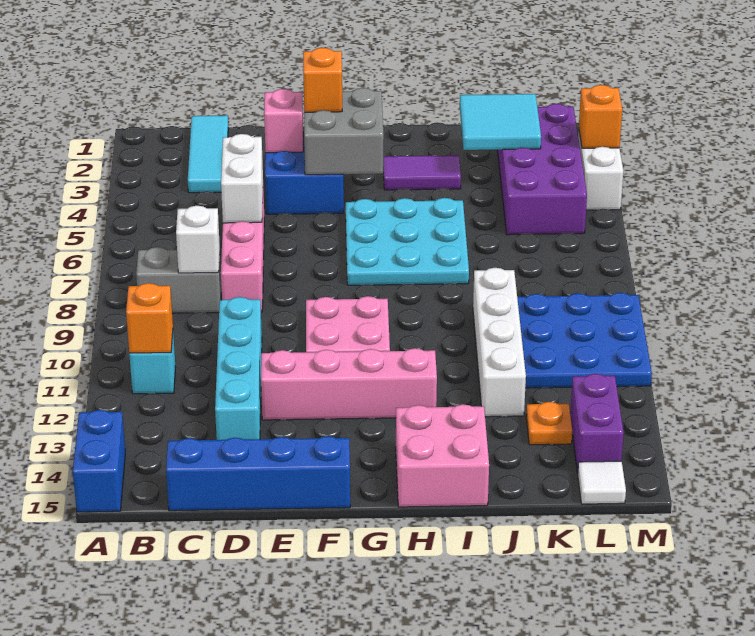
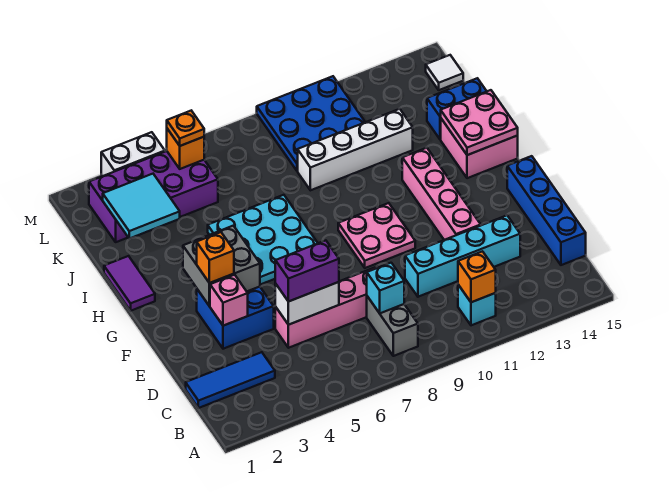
blue brick A14:A15 level 1 -> blue brick J14:J15 level 1
cyan tile C1:C3 level 1 -> blue tile C1:C3 level 1
white brick C8 level 2 -> cyan brick C8 level 2
purple tile H3:I3 level 1 -> purple tile H1:I1 level 1
none -> pink plate H14:I15 level 2
orange plate K13 level 1 -> orange plate L5 level 3
purple brick L13:L14 level 1 -> purple brick D5:D6 level 3
orange brick M3 level 2 -> orange brick L5 level 2

